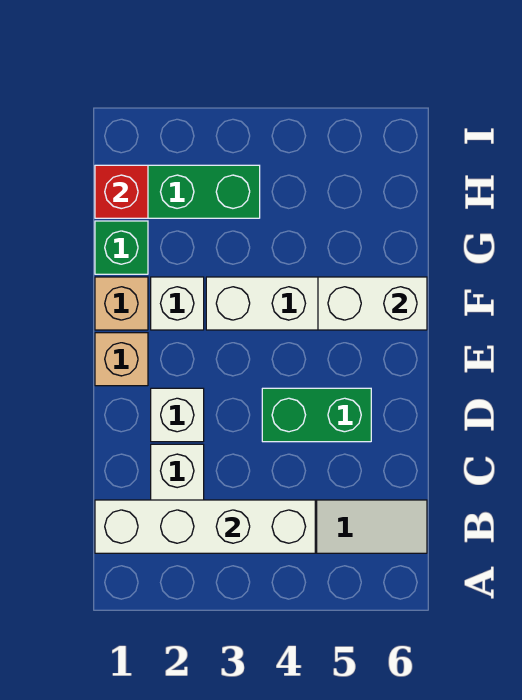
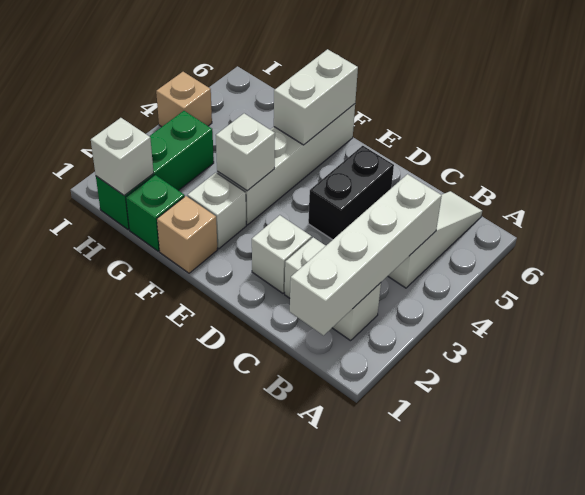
green brick D4:D5 level 1 -> black brick D4:D5 level 1
tan brick E1 level 1 -> tan brick I4 level 1
none -> white brick F3 level 2
red brick H1 level 2 -> white brick H1 level 2

